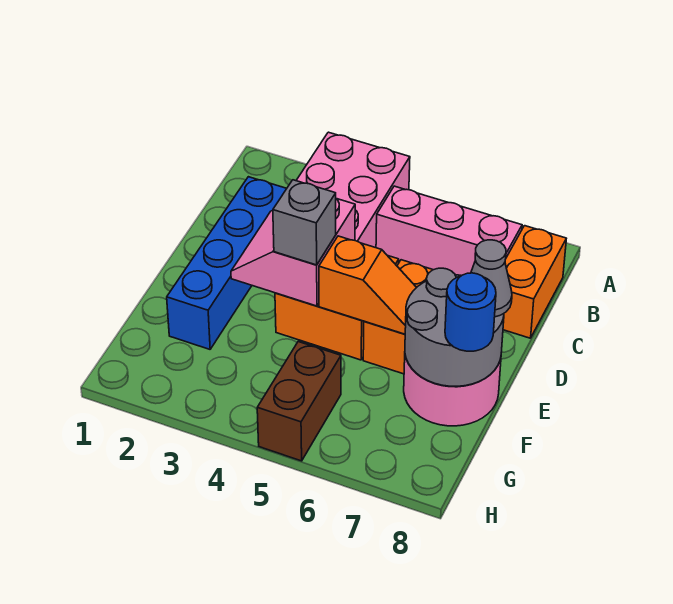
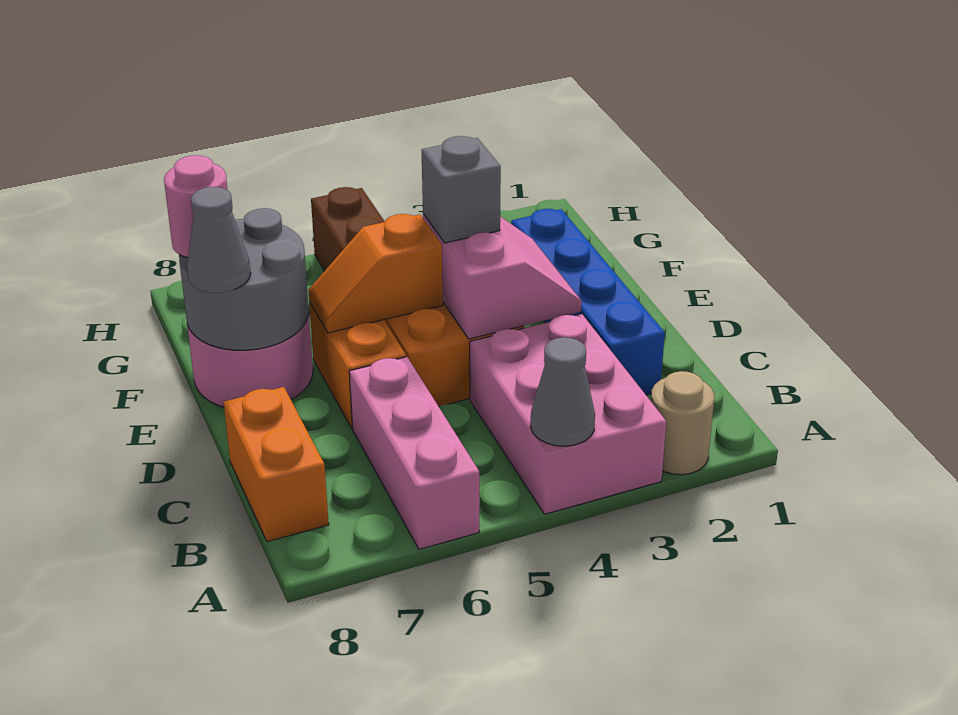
none -> tan round brick A2 level 1
none -> grey cone A4 level 2
pink brick B5:B7 level 1 -> pink brick A6:C6 level 1
blue round brick F8 level 3 -> pink round brick F8 level 3

